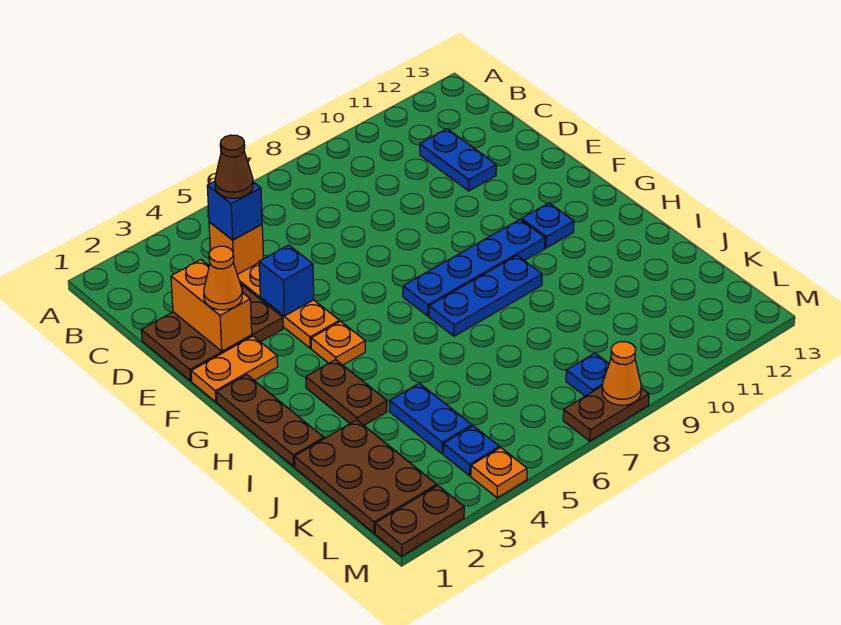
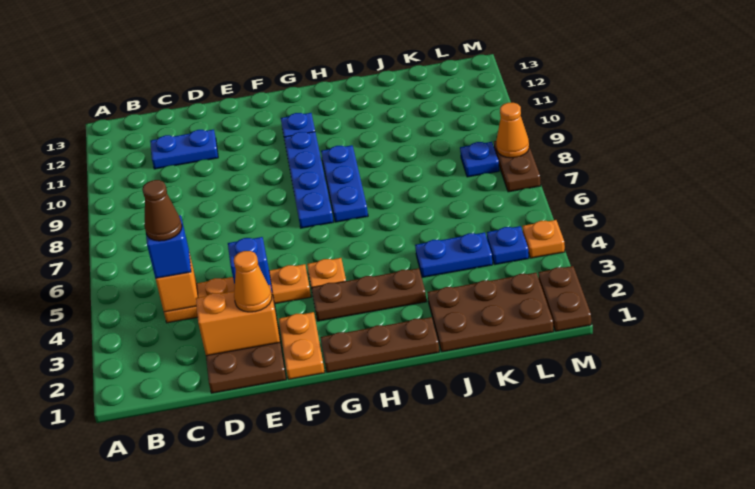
brown plate H3:I3 level 1 -> brown plate G3:I3 level 1

